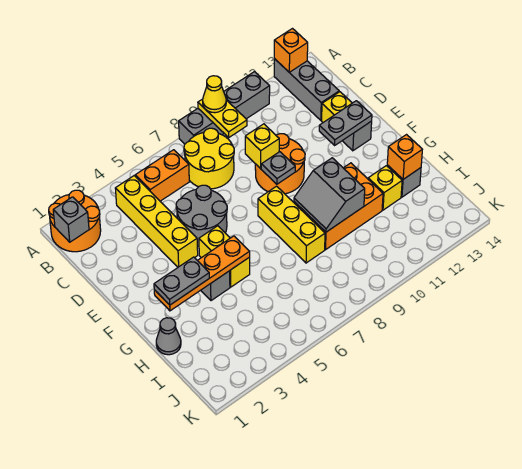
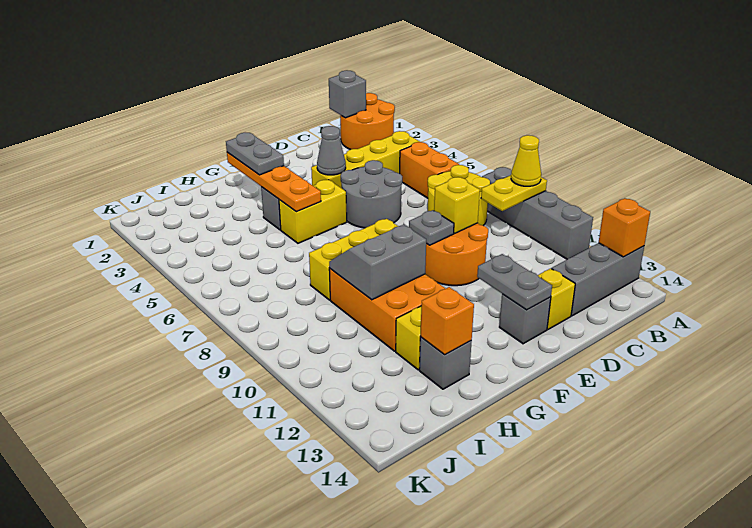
grey cone H1 level 1 -> grey cone E4 level 2

